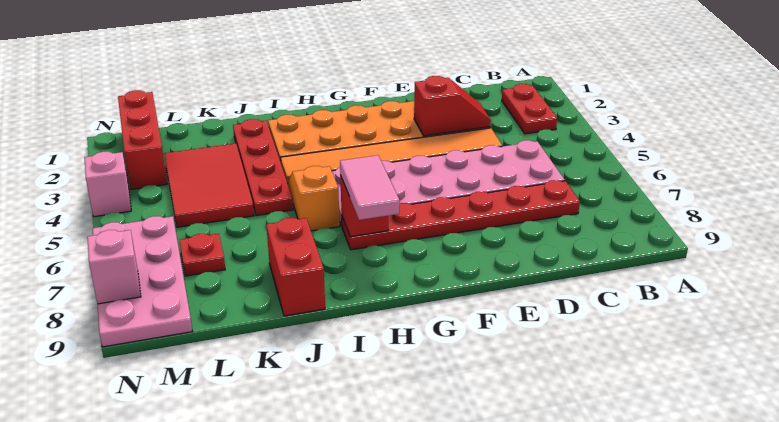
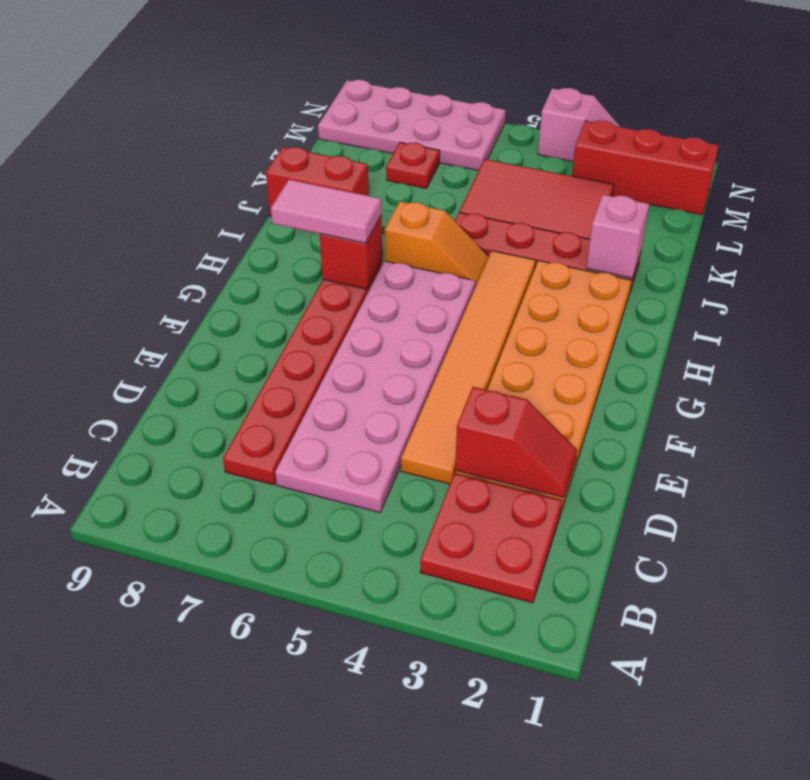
red plate B2:B3 level 1 -> red plate B2:C3 level 1
red slope D3:E3 level 2 top E -> red slope D2:D3 level 2 top 3
pink brick N8 level 2 -> pink brick J2 level 2

